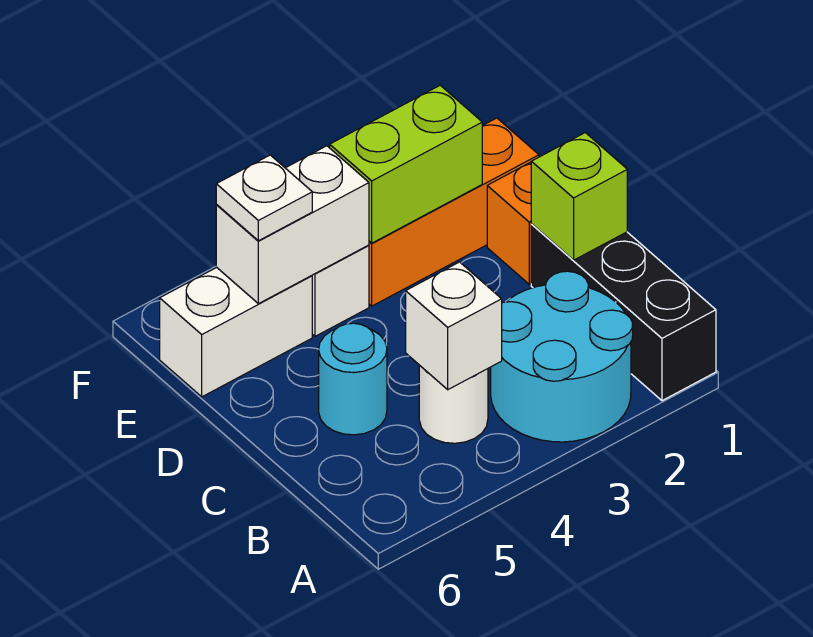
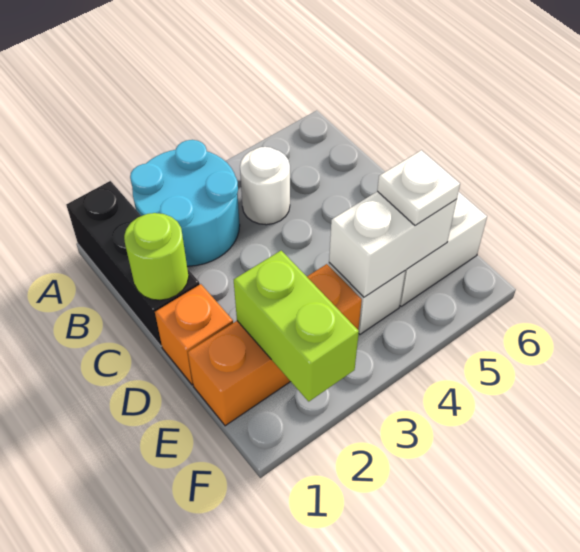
white brick B4 level 2 -> none
lime brick C1 level 2 -> lime round brick C1 level 2
cyan round brick C5 level 1 -> none
lime brick E2:E3 level 2 -> lime brick E2:F2 level 2

